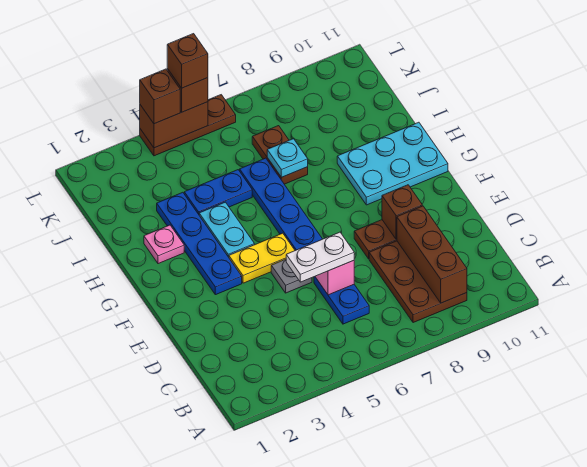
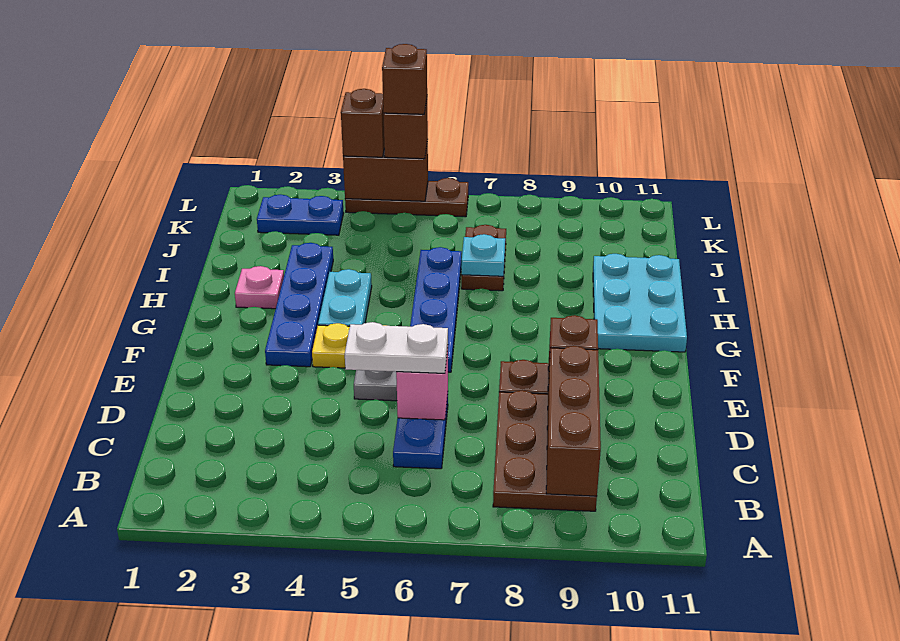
cyan plate G9:H11 level 1 -> cyan plate G10:I11 level 1
blue plate I4:I5 level 1 -> blue plate K2:K3 level 1

